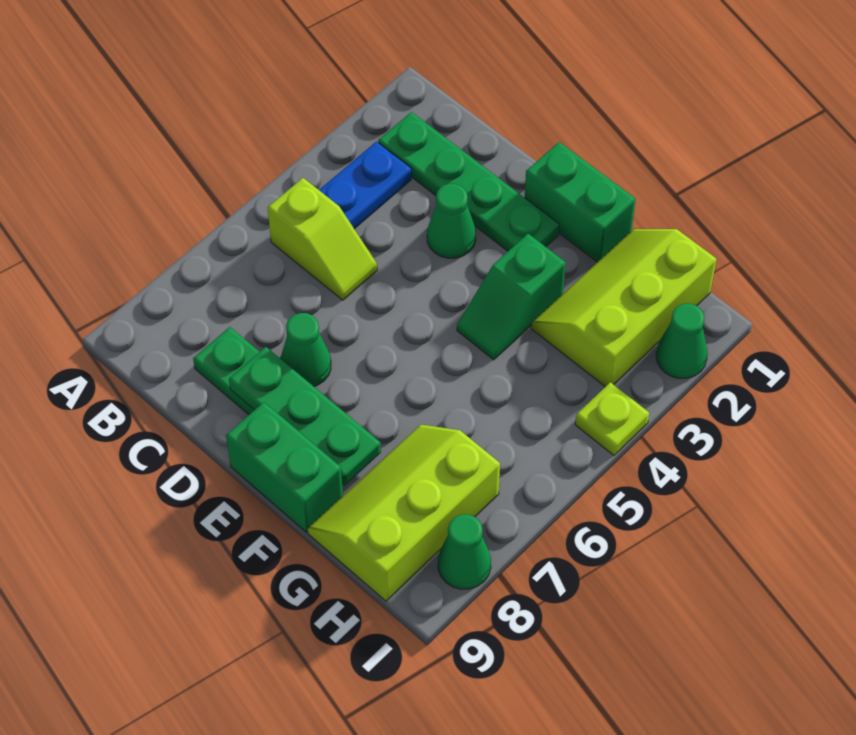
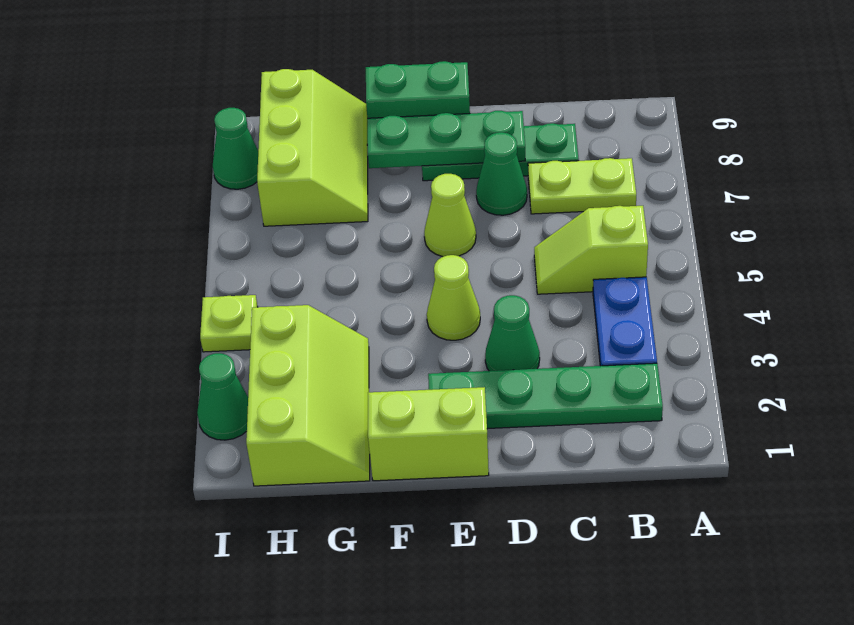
none -> lime plate B7:C7 level 1
green brick E1:F1 level 1 -> lime brick E1:F1 level 1
none -> lime cone E4 level 1
none -> lime cone E6 level 1
green slope F3:F4 level 1 top 3 -> none

